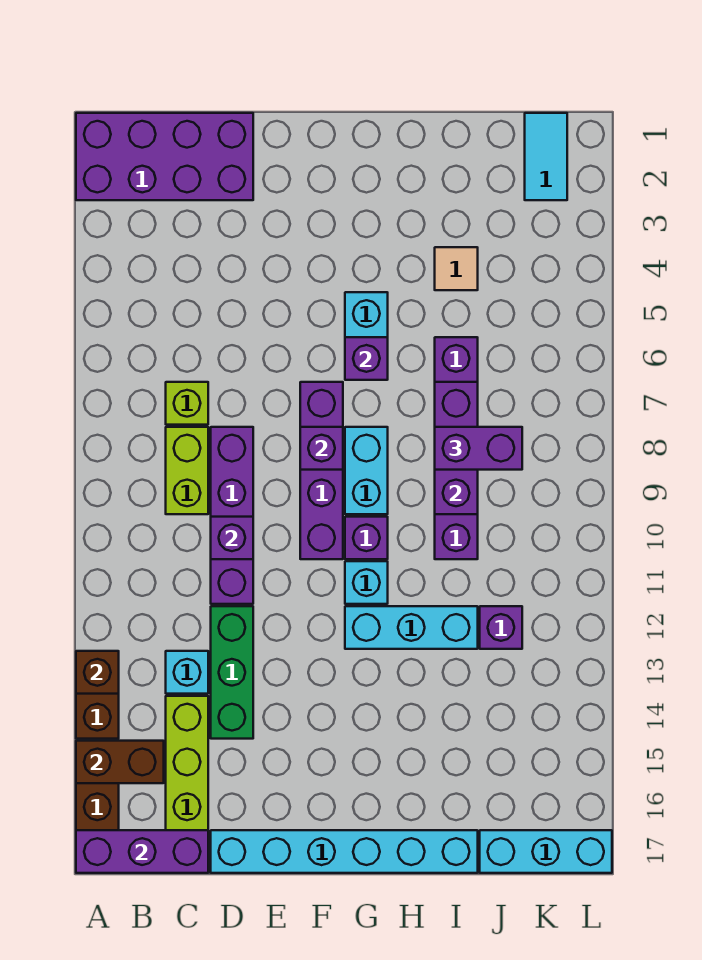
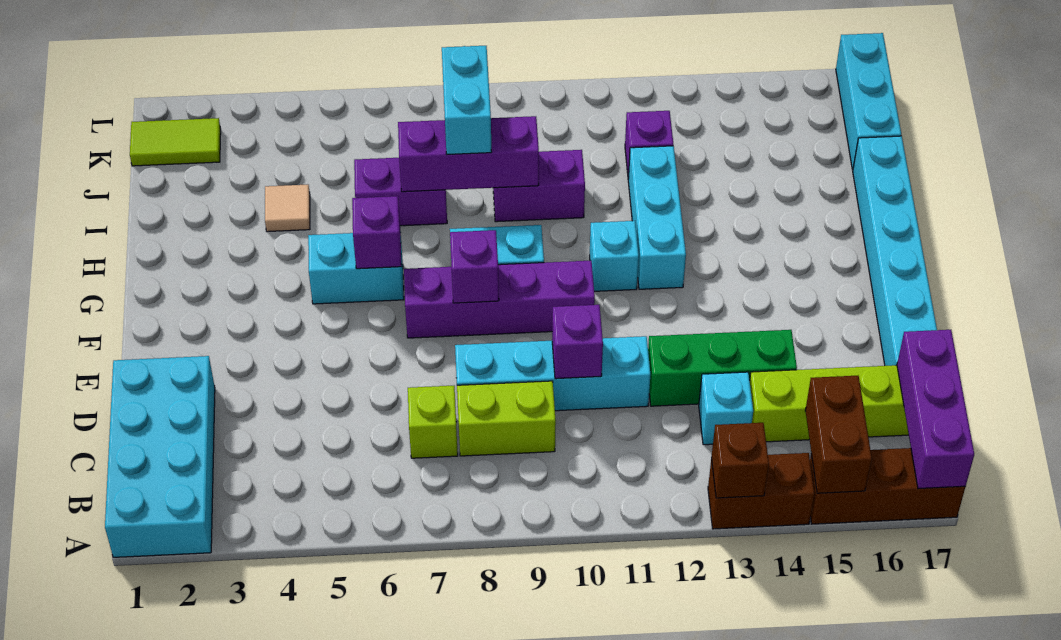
purple brick A1:D2 level 1 -> cyan brick A1:D2 level 1
purple brick D8:D11 level 1 -> cyan brick D8:D11 level 1
purple brick G10 level 1 -> none
purple brick I8:J8 level 3 -> cyan brick I8:J8 level 3
cyan tile K1:K2 level 1 -> lime tile K1:K2 level 1

